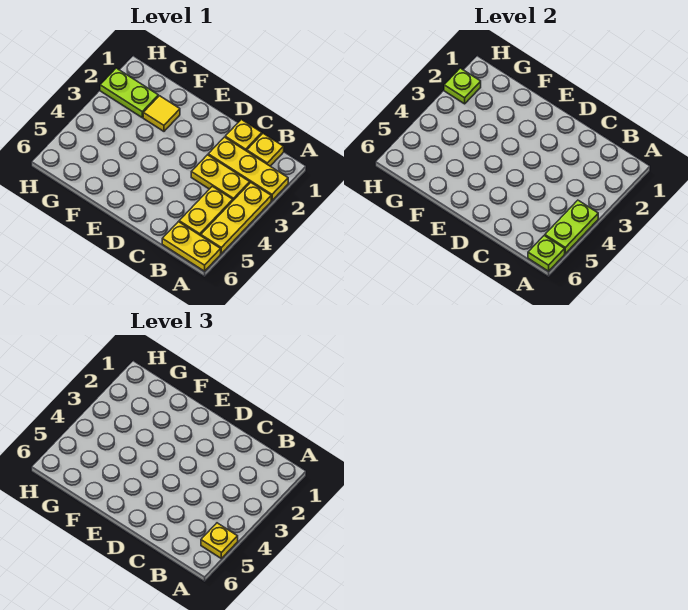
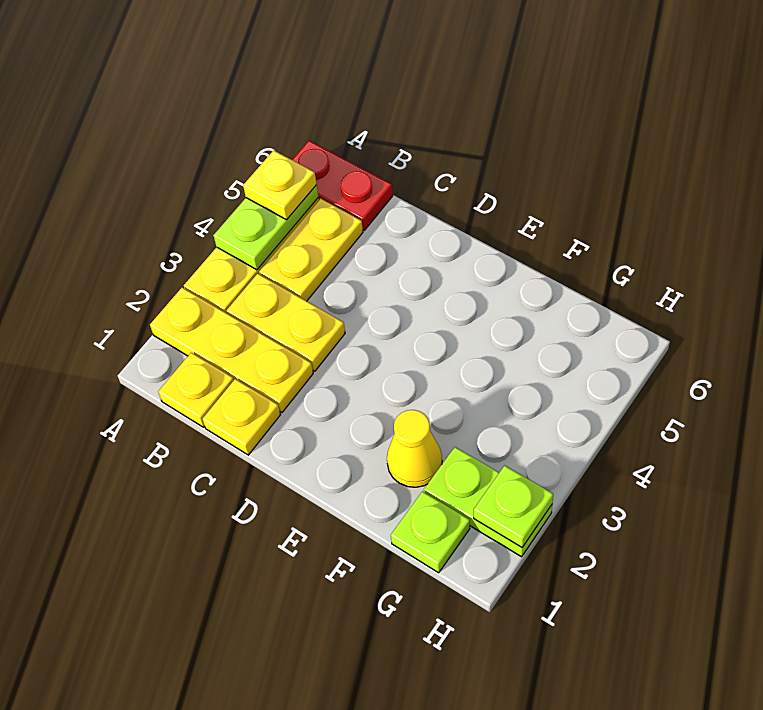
yellow plate A6:B6 level 1 -> red plate A6:B6 level 1
lime plate A6 level 2 -> lime plate G1 level 1
yellow tile F2 level 1 -> yellow cone F2 level 1

